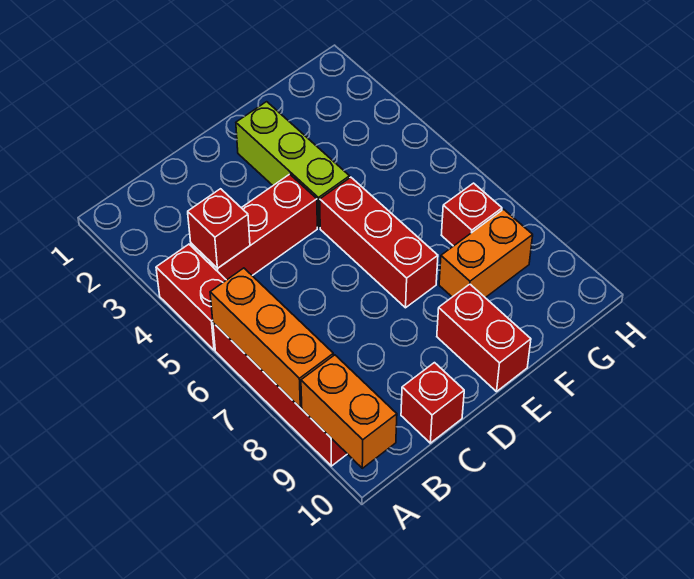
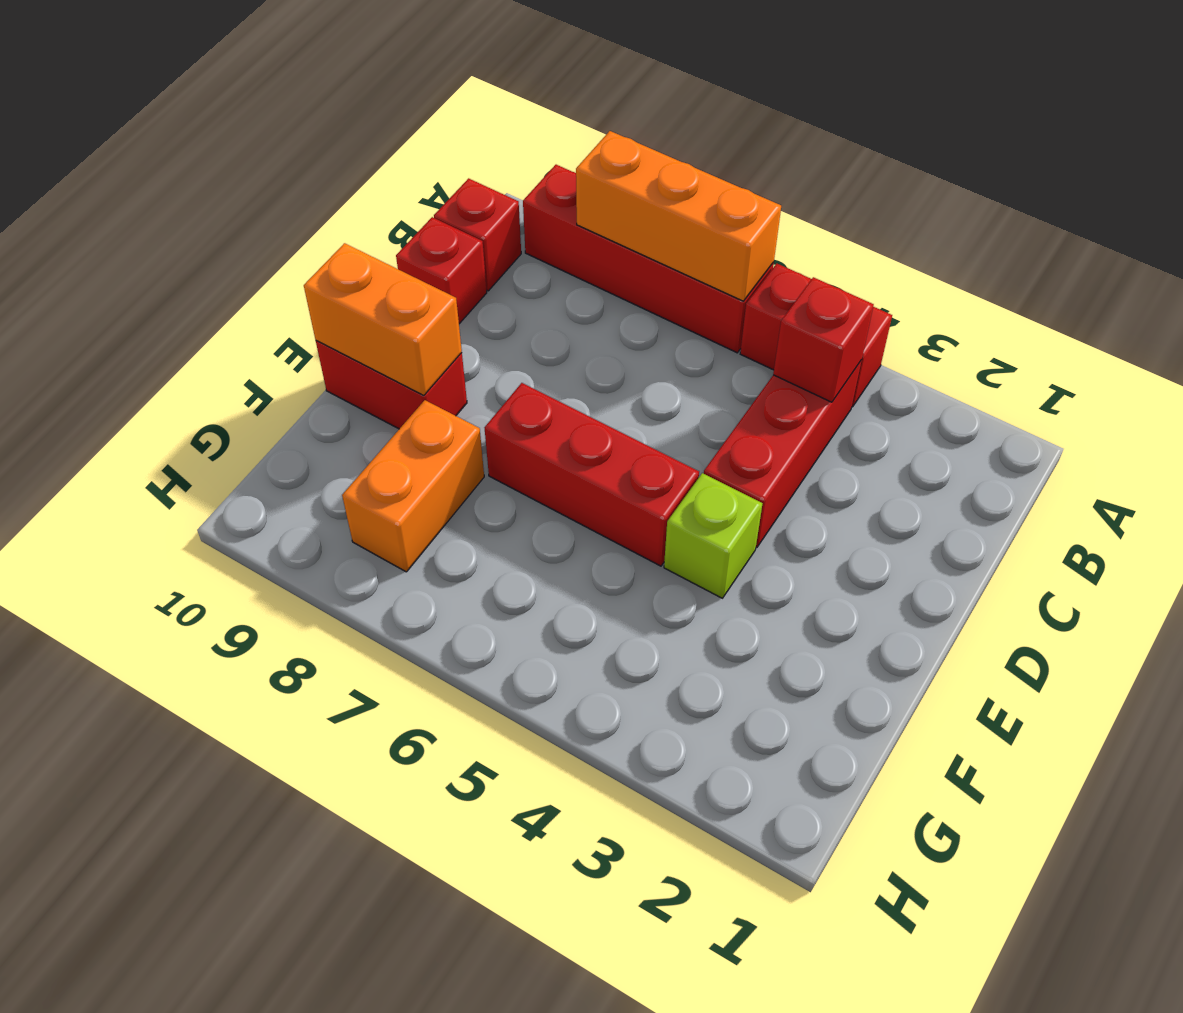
orange brick A9:A10 level 2 -> orange brick E9:E10 level 2
lime brick E2:E4 level 1 -> lime brick E4 level 1
red brick G7 level 1 -> red brick B10 level 1

